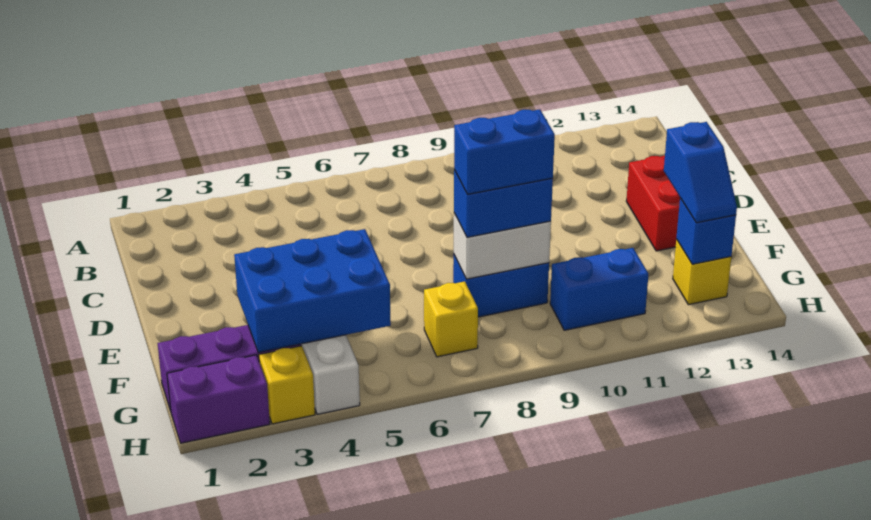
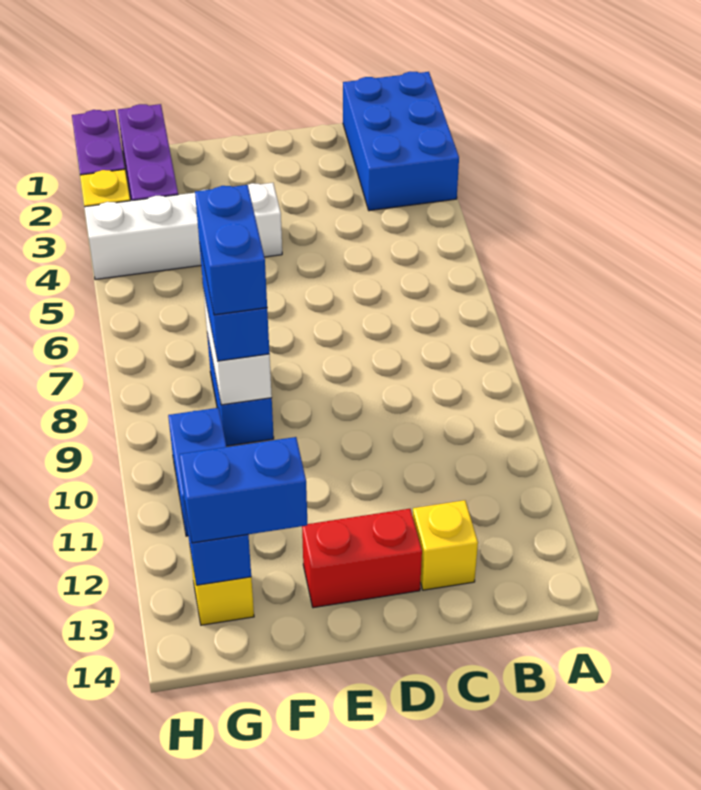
blue brick F3:G5 level 2 -> blue brick A1:B3 level 1
blue slope F13:G13 level 3 top F -> blue brick F13:G13 level 3
yellow brick G7 level 1 -> yellow brick C13 level 1

